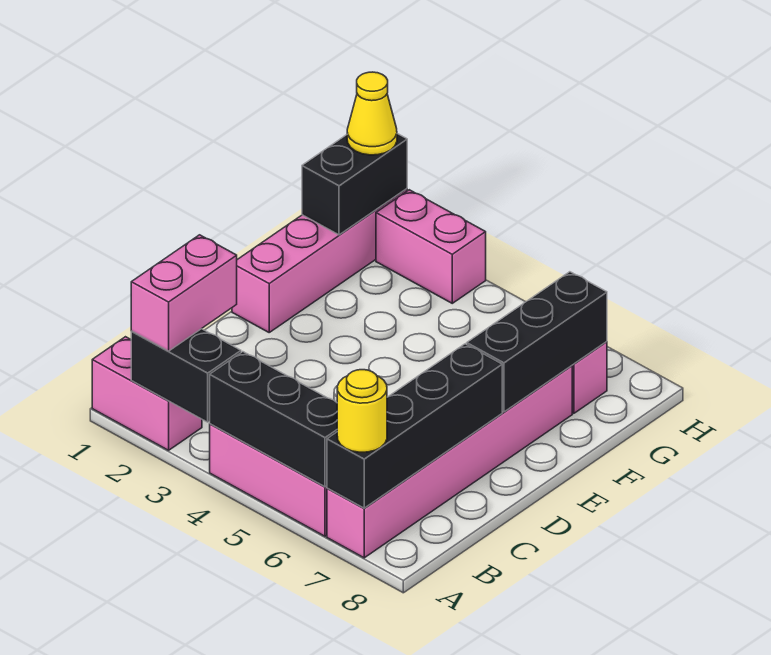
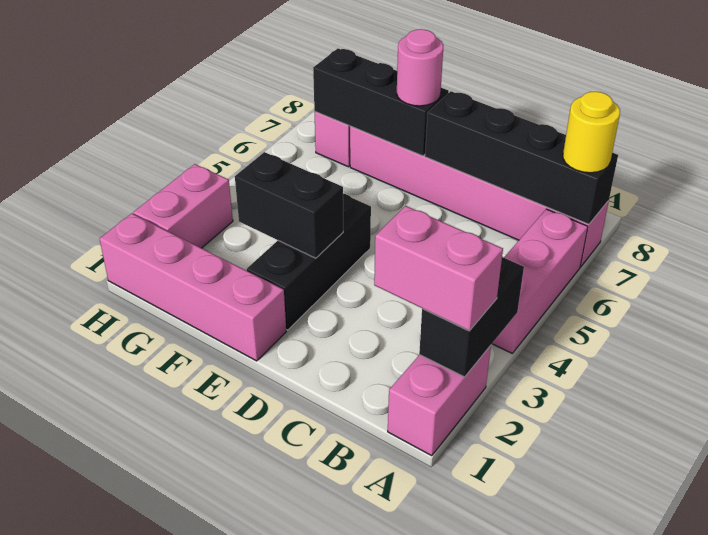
black brick A4:A6 level 2 -> black brick E2:E4 level 1
none -> pink round brick E7 level 3
black brick G1:H1 level 2 -> black brick E3:F3 level 2
yellow cone H1 level 3 -> none

